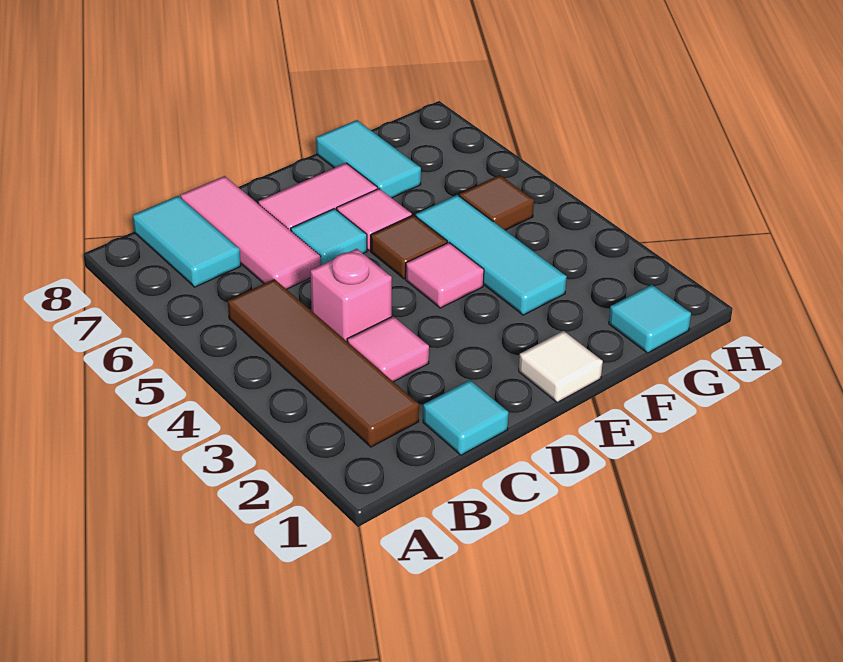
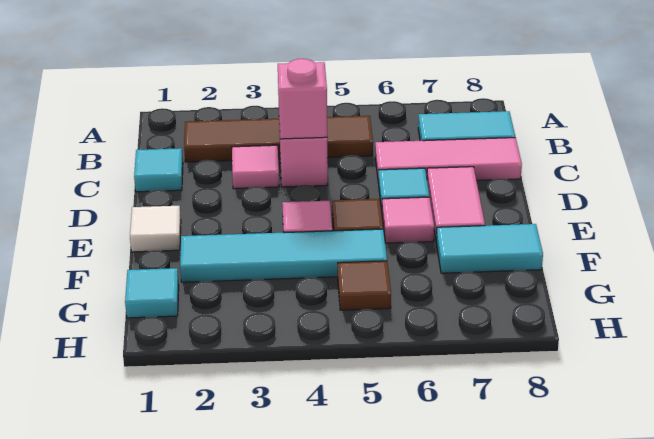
none -> pink brick C4 level 2
cyan tile F3:F5 level 1 -> cyan tile F2:F5 level 1

